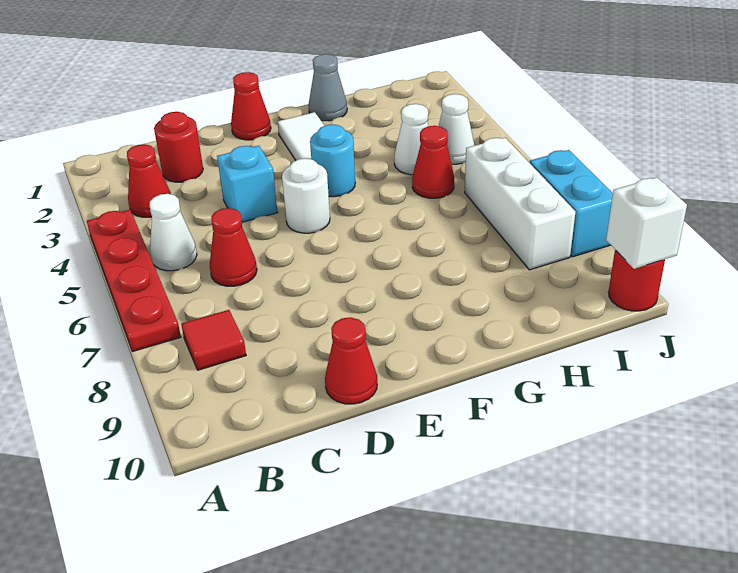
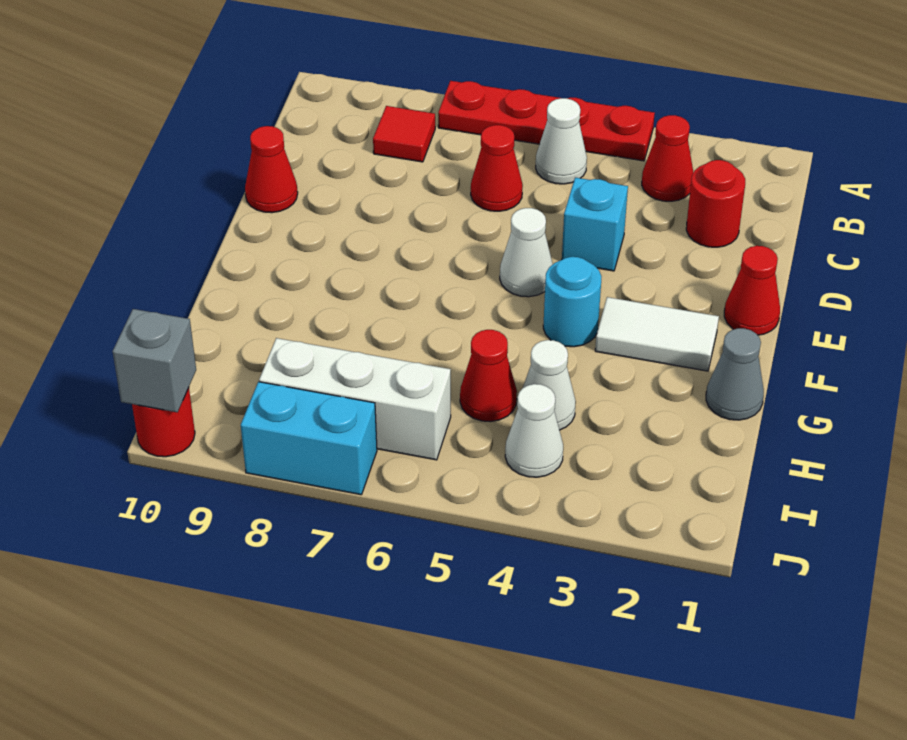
white round brick E5 level 1 -> white cone E5 level 1
white brick J10 level 2 -> grey brick J10 level 2

